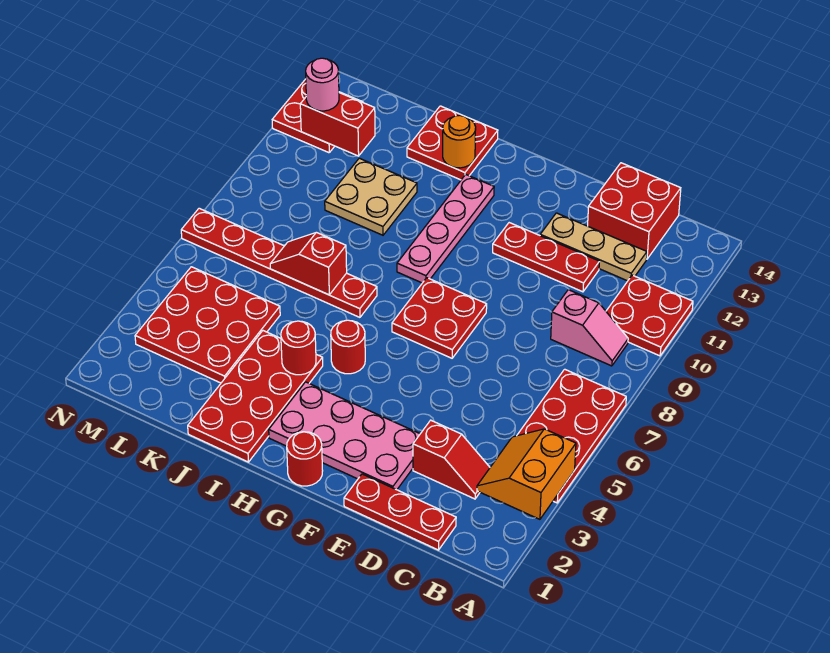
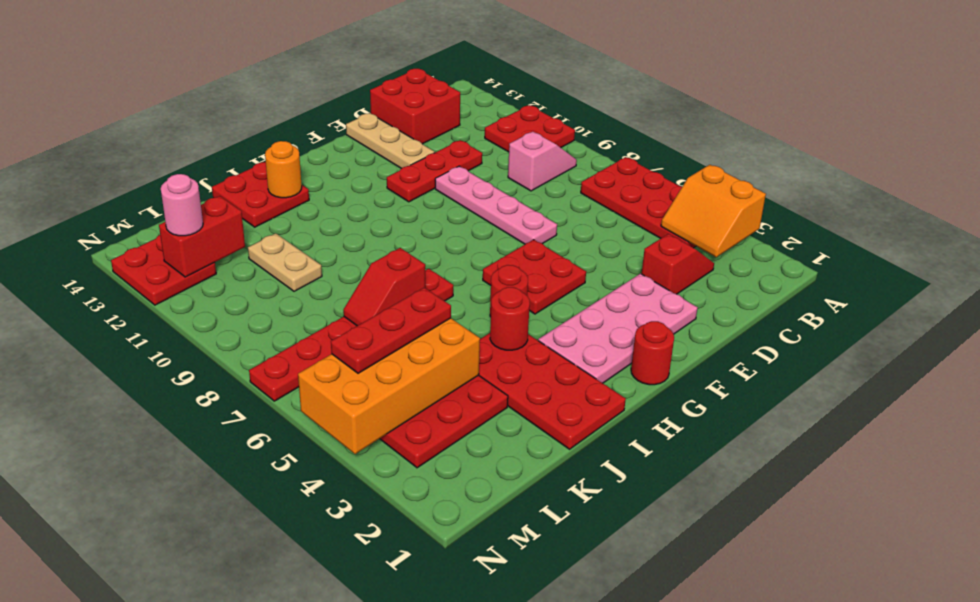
red plate C1:E1 level 1 -> red plate K5:M5 level 3
tan plate C12:E12 level 1 -> tan plate E12:E14 level 1
red plate F7:G8 level 1 -> red plate F5:G6 level 1
pink plate H9:H12 level 1 -> pink plate E7:E10 level 1
tan plate J10:K11 level 1 -> tan plate K10:K11 level 1
none -> orange brick K4:N5 level 2

